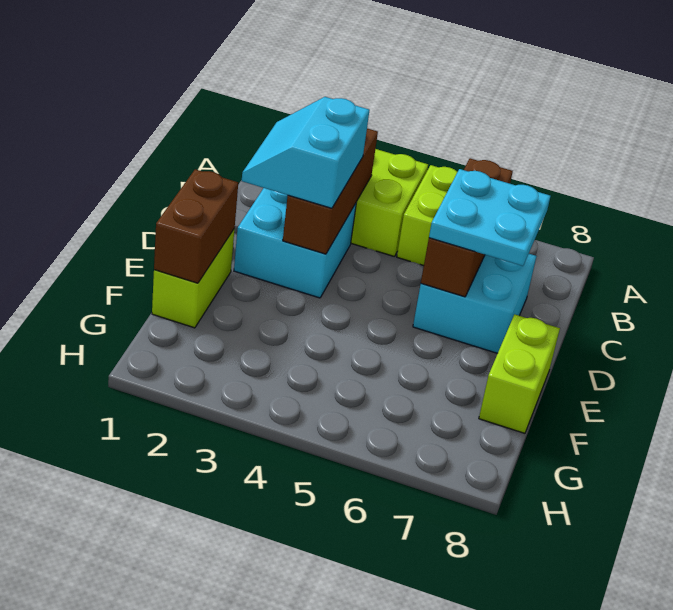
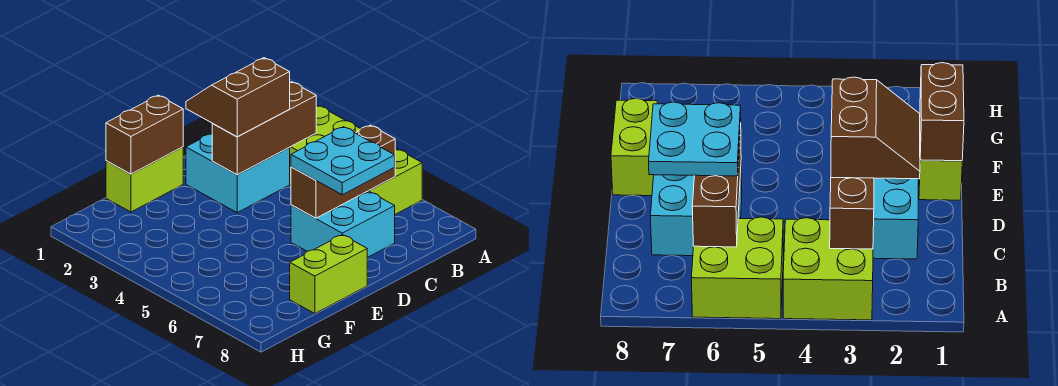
cyan slope C2:D3 level 3 top 3 -> brown slope C2:D3 level 3 top 3

